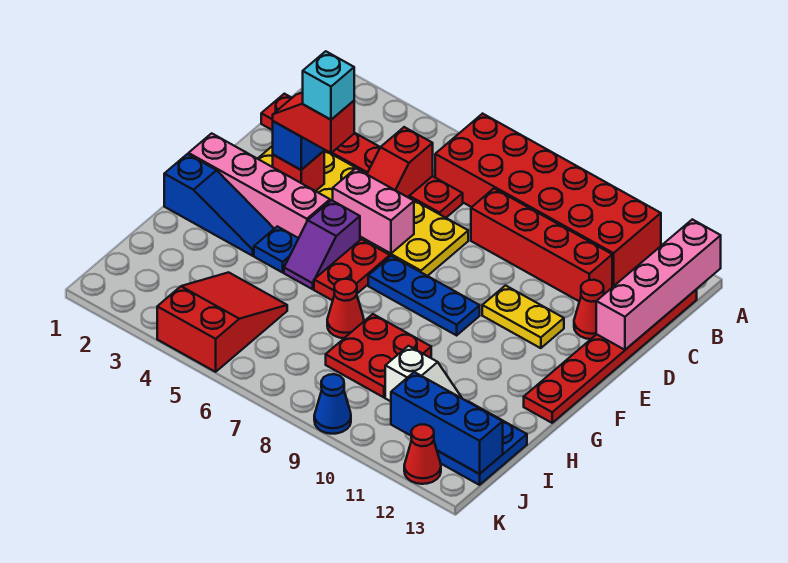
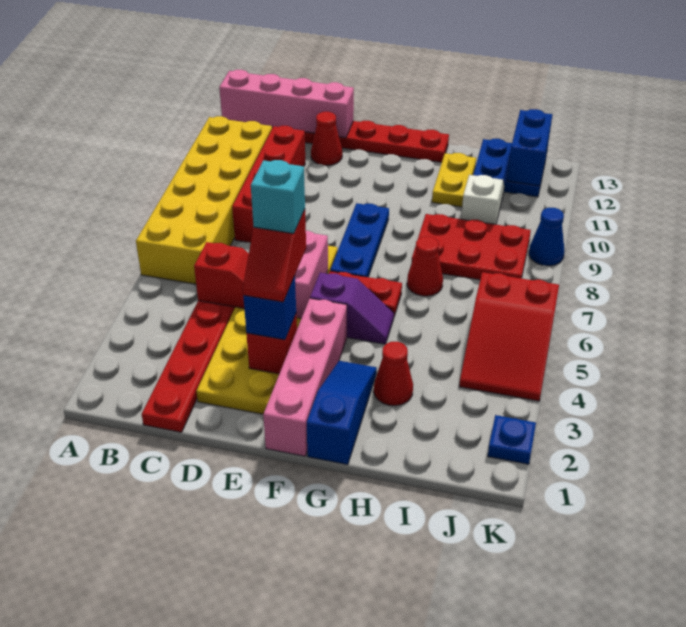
red brick A6:B11 level 1 -> yellow brick A6:B11 level 1
yellow plate E10:E11 level 1 -> yellow plate H11:H12 level 1
blue plate G4 level 1 -> blue plate K2 level 1
red plate H8:I9 level 1 -> red plate H8:J9 level 1
red slope I4:K5 level 1 top K -> red slope J4:K6 level 1 top 6
blue brick J11:J13 level 2 -> blue brick J12:J13 level 2
red cone K12 level 1 -> red cone H3 level 1

